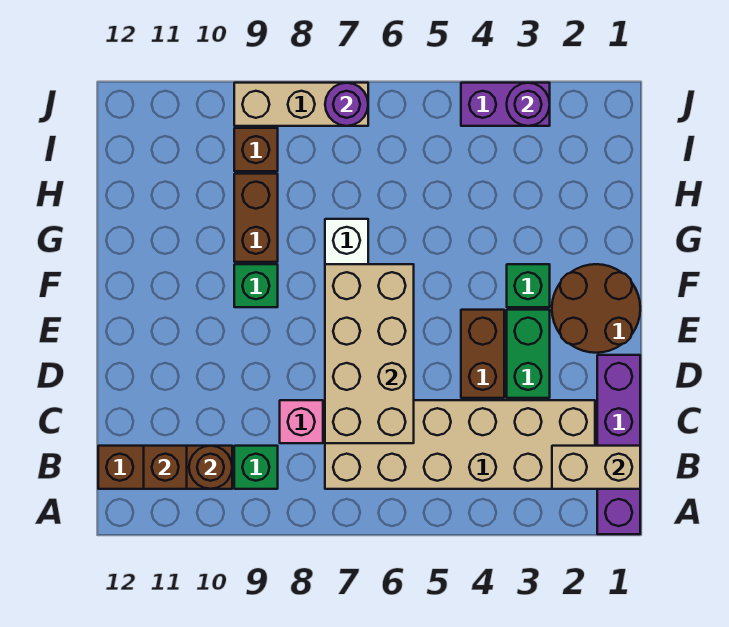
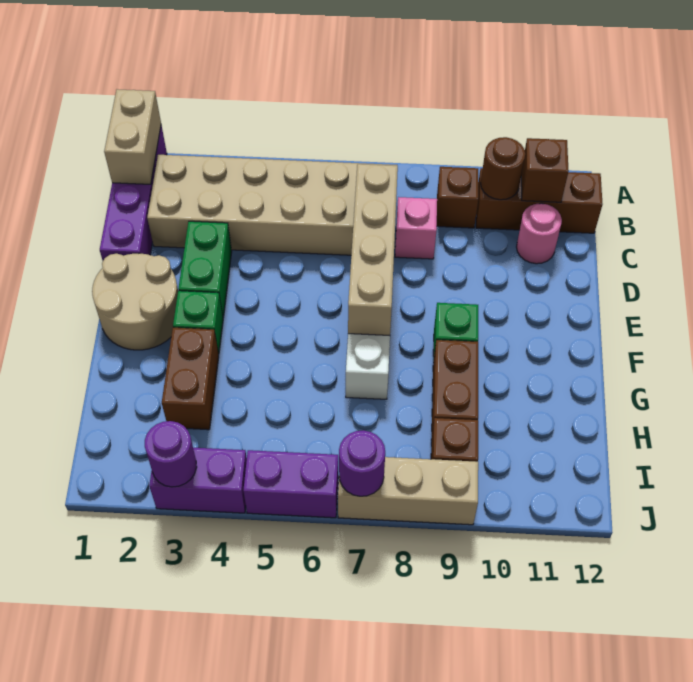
tan brick B1:B2 level 2 -> tan brick A1:B1 level 2
green brick B9 level 1 -> brown brick B9 level 1
tan brick C6:F7 level 2 -> tan brick C7:F7 level 2
none -> pink round brick C11 level 1
brown brick D4:E4 level 1 -> brown brick G3:H3 level 1
brown round brick E1:F2 level 1 -> tan round brick E1:F2 level 1
none -> purple brick J5:J6 level 1

